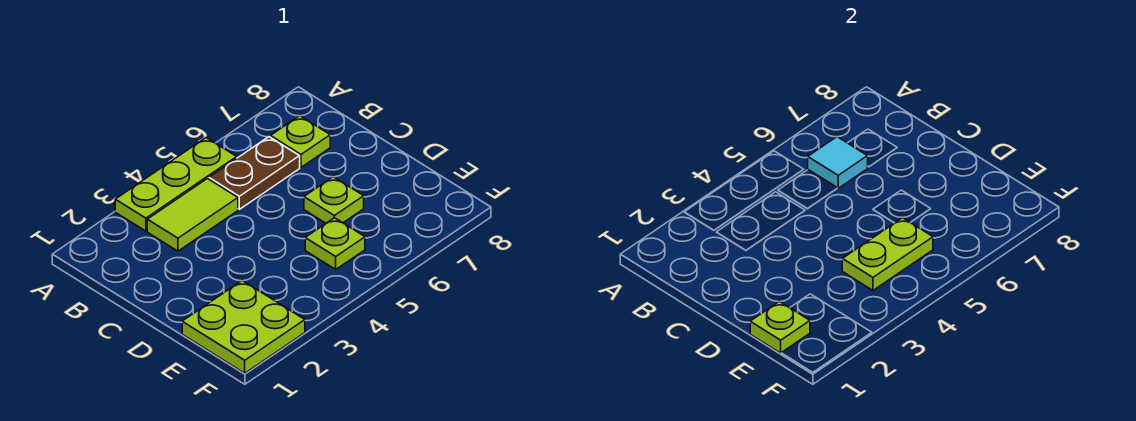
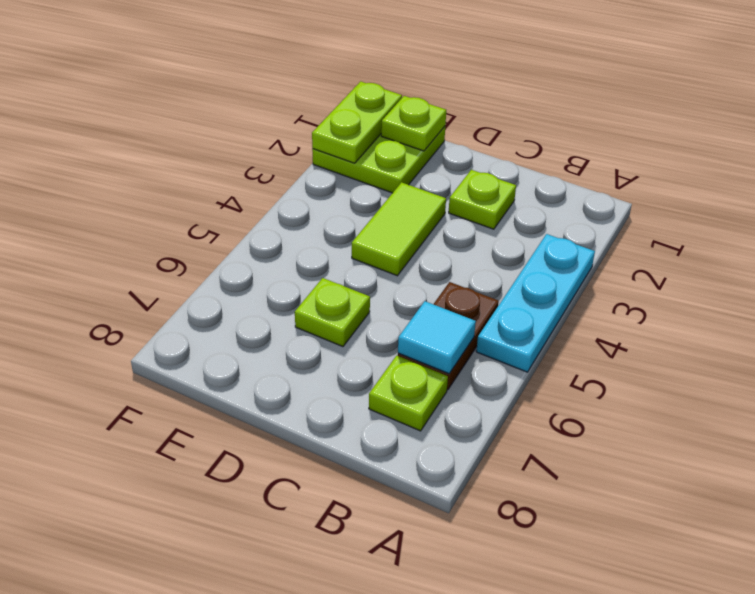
lime plate A3:A5 level 1 -> cyan plate A3:A5 level 1
lime tile B3:B4 level 1 -> lime tile D3:D4 level 1
lime plate E4:E5 level 2 -> lime plate F1:F2 level 2
lime plate E5 level 1 -> lime plate C2 level 1

